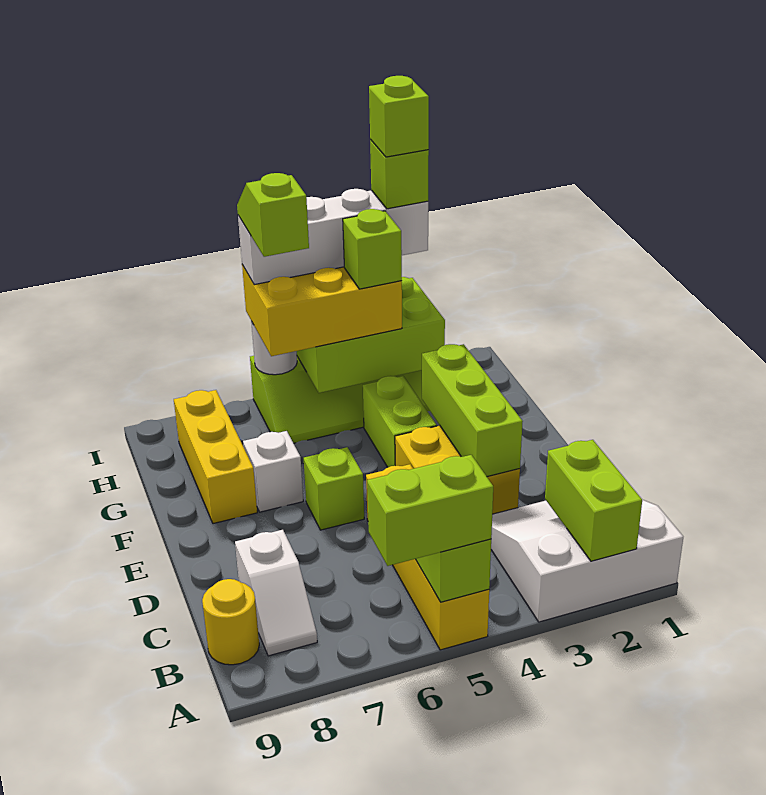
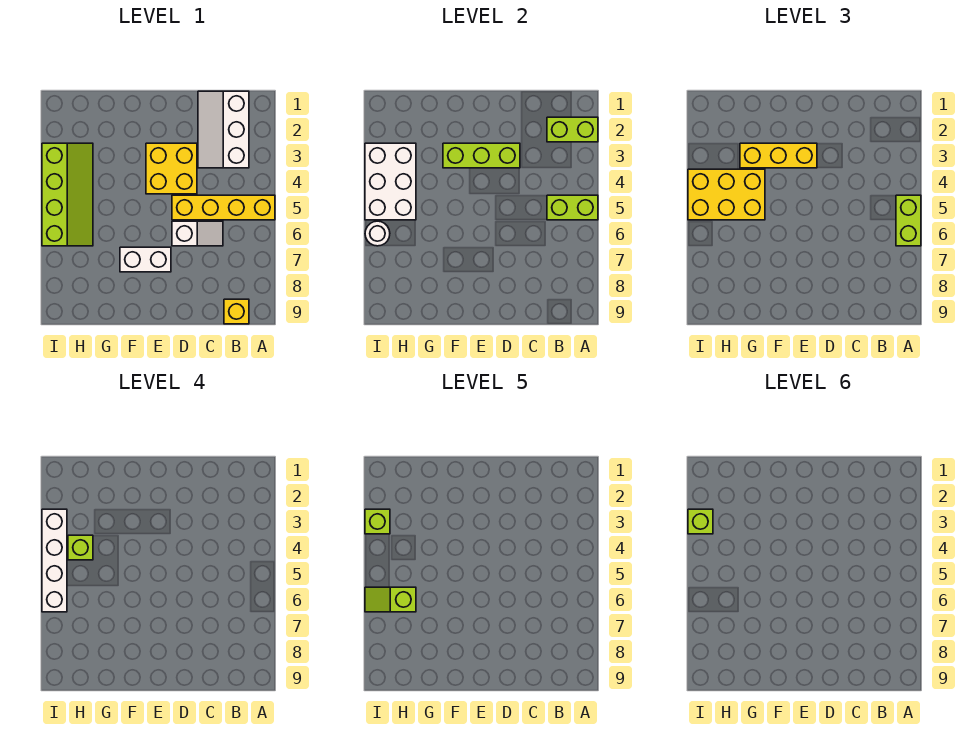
white slope A1:C3 level 1 top A -> white slope B1:C3 level 1 top B
white slope B8:C8 level 1 top C -> white slope C6:D6 level 1 top D
yellow round brick B9 level 1 -> yellow brick B9 level 1
lime brick E6 level 1 -> none
lime brick F4:G4 level 1 -> none
white brick F7 level 1 -> white brick E7:F7 level 1
yellow brick F8:H8 level 1 -> yellow brick E3:G3 level 3
lime brick H3:I5 level 2 -> white brick H3:I5 level 2
yellow brick H4:I6 level 3 -> yellow brick G4:I5 level 3

